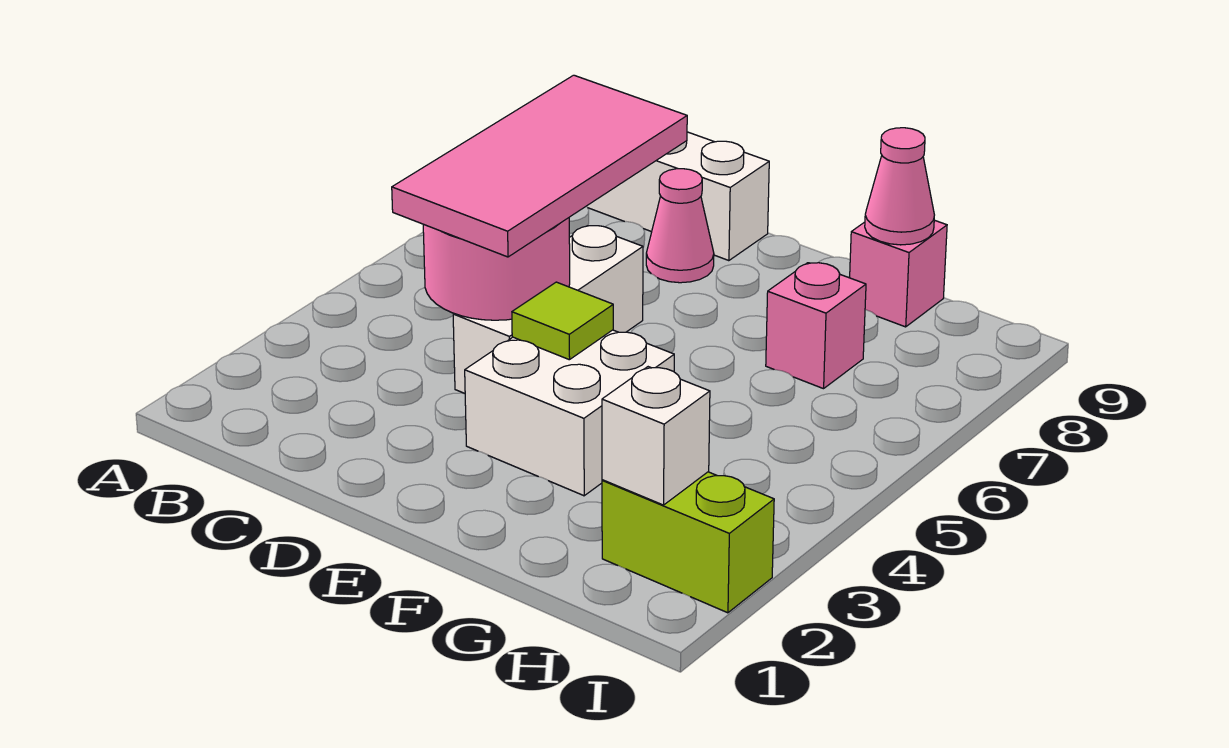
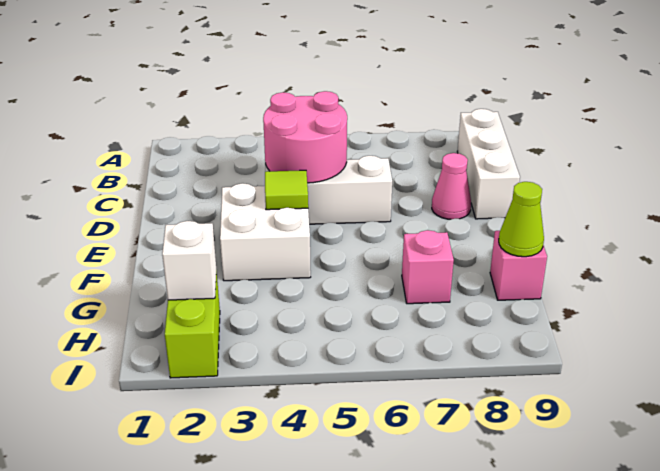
pink tile C4:D7 level 3 -> none
pink cone G9 level 2 -> lime cone G9 level 2

